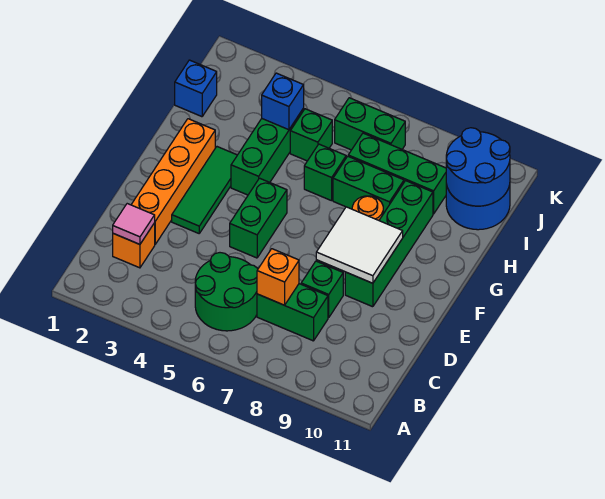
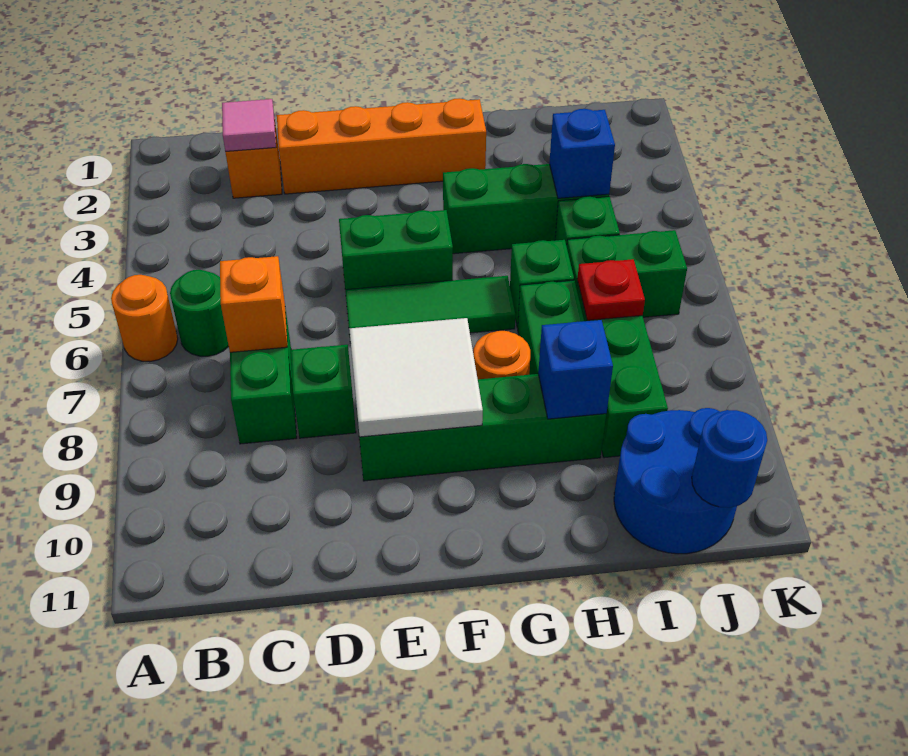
none -> orange round brick A6 level 1
green round brick B5:C6 level 1 -> green round brick B6 level 1
green tile E3:G3 level 1 -> green tile E6:G6 level 1
blue brick I1 level 1 -> blue brick H9 level 2
none -> red plate I7 level 2
blue round brick I10:J11 level 2 -> blue round brick J11 level 2
green brick J6:J7 level 1 -> green brick I6:J6 level 1

